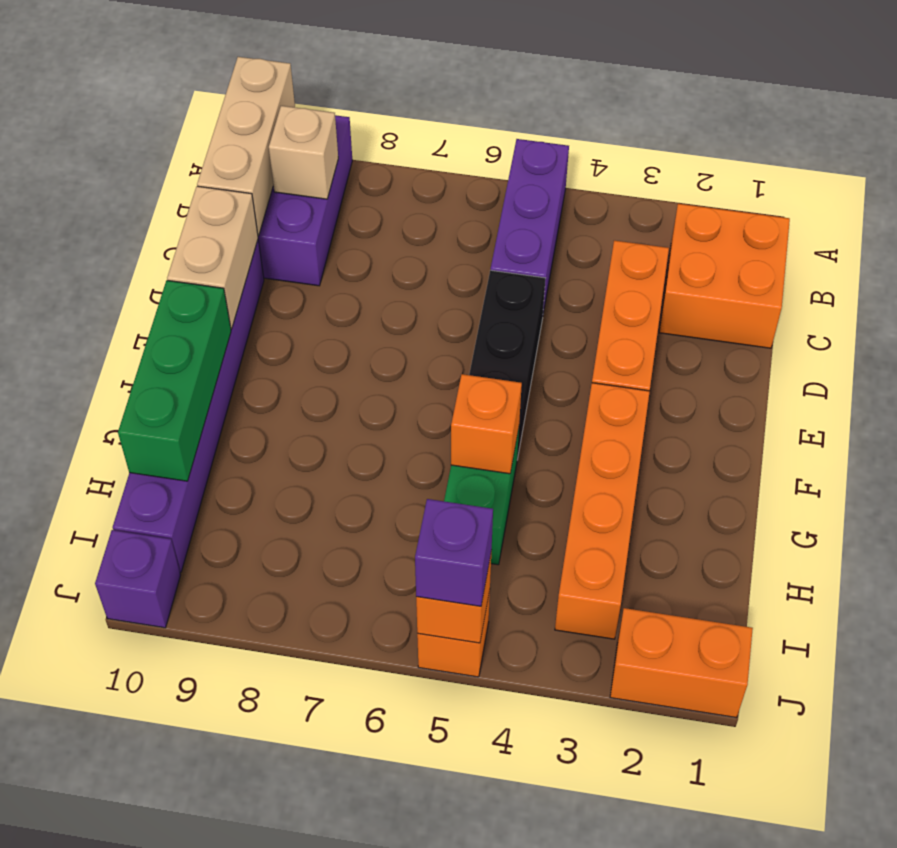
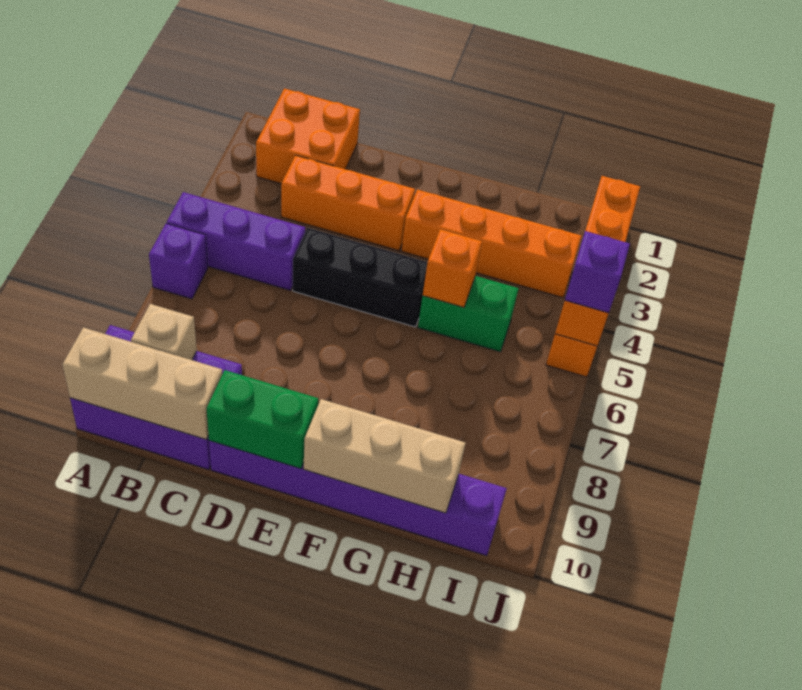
tan brick D10:E10 level 2 -> green brick D10:E10 level 2
green brick F10:H10 level 2 -> tan brick F10:H10 level 2
purple brick J10 level 1 -> purple brick A6 level 1

